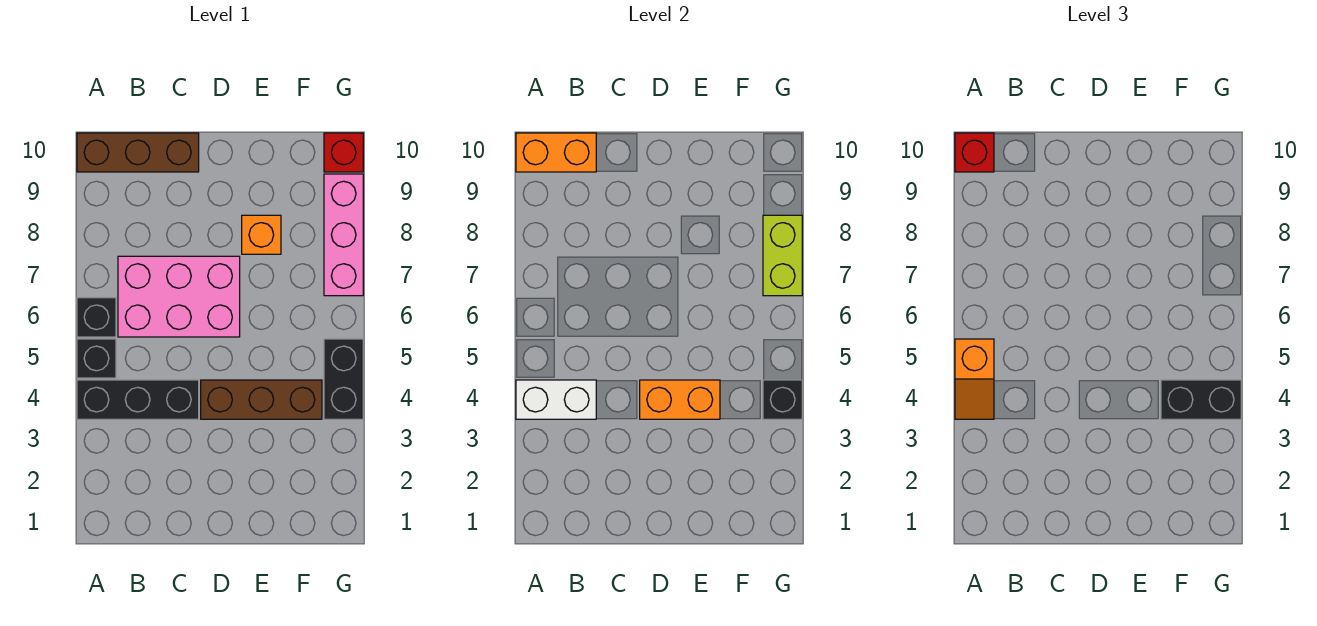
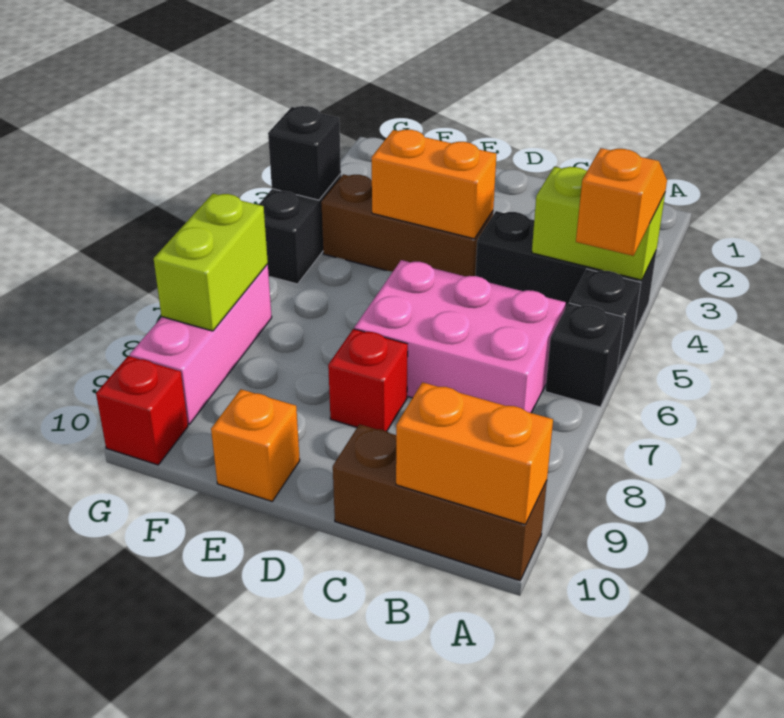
white brick A4:B4 level 2 -> lime brick A4:B4 level 2
red brick A10 level 3 -> red brick D8 level 1
orange brick E8 level 1 -> orange brick E10 level 1
black brick F4:G4 level 3 -> none

